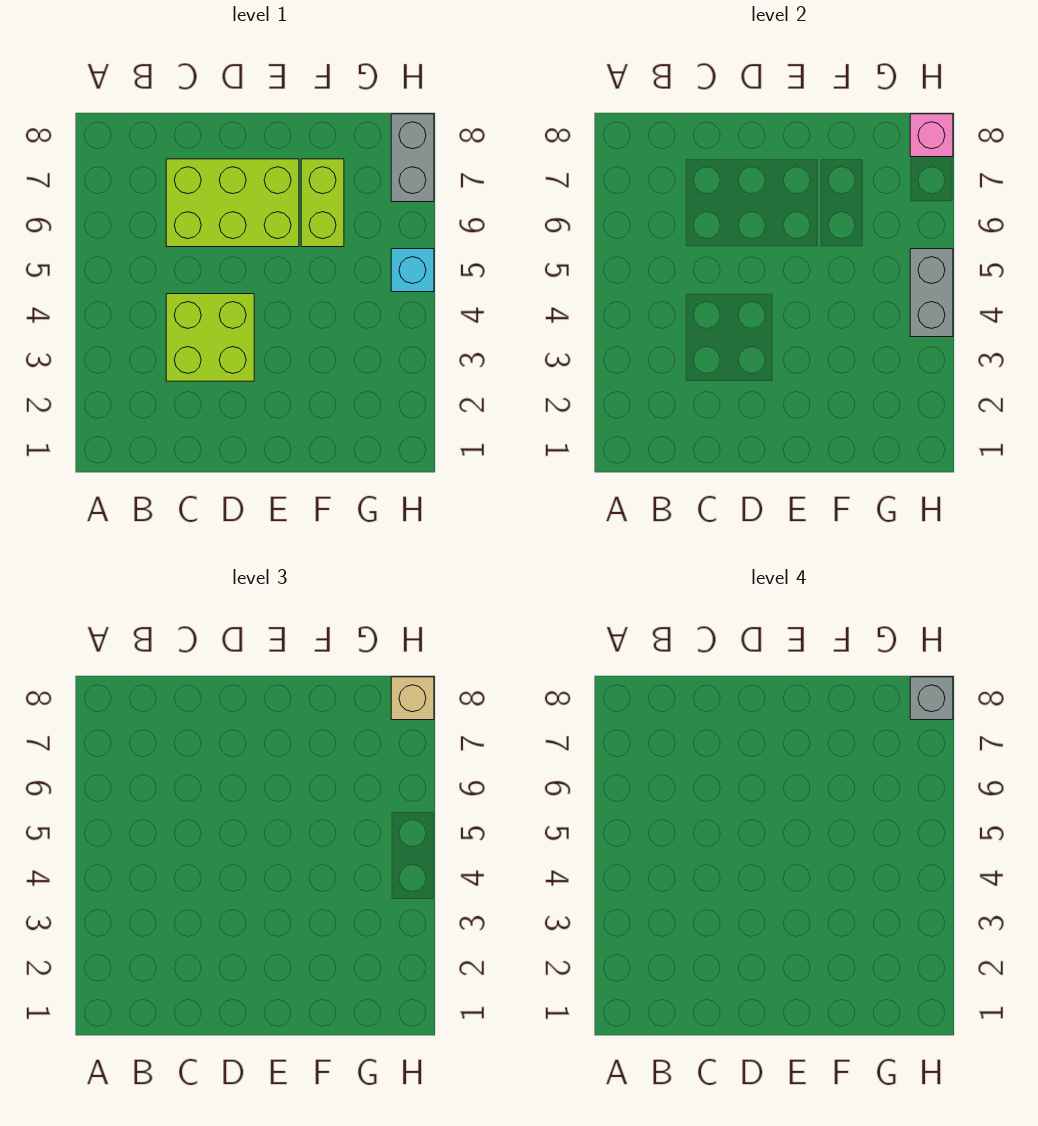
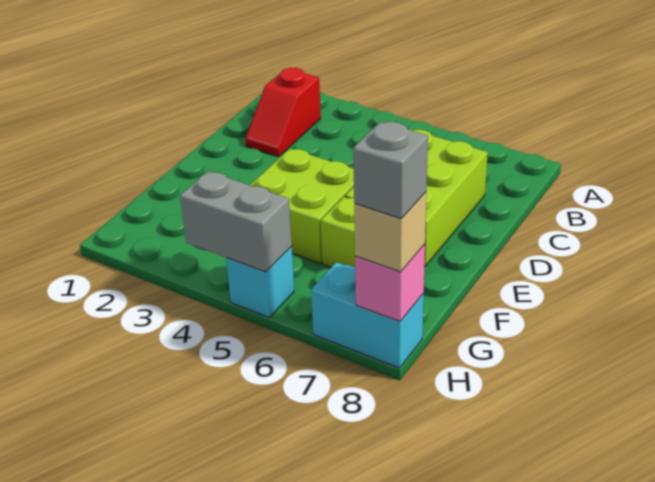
none -> red slope B2:C2 level 1 top B
lime brick C3:D4 level 1 -> lime brick E4:F5 level 1
grey brick H7:H8 level 1 -> cyan brick H7:H8 level 1

